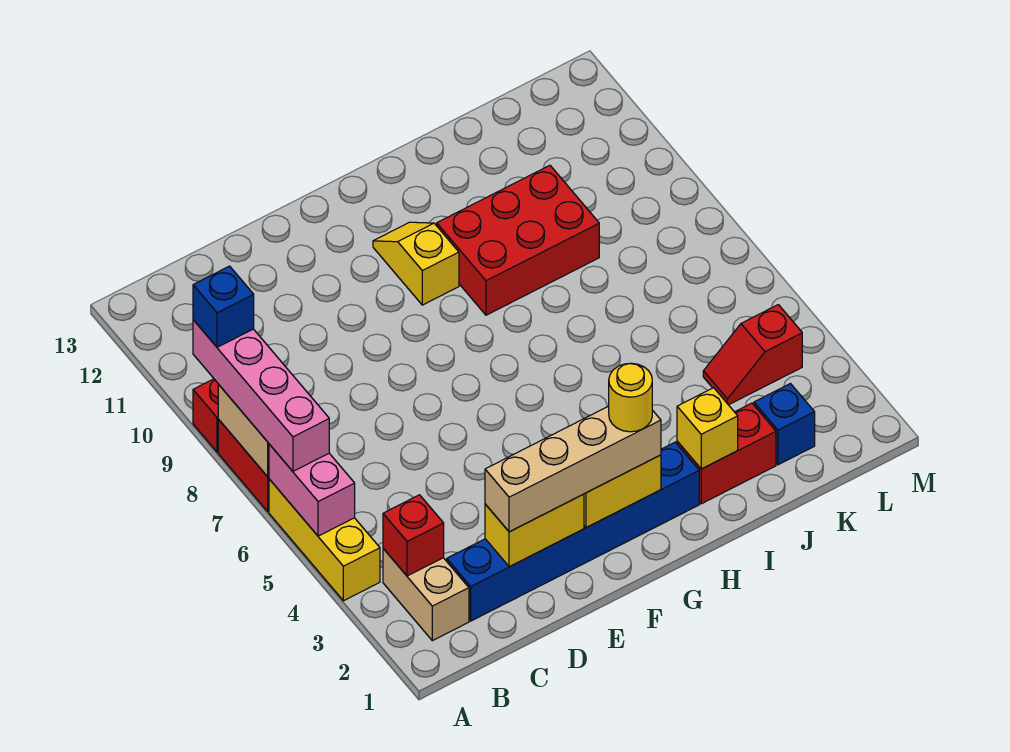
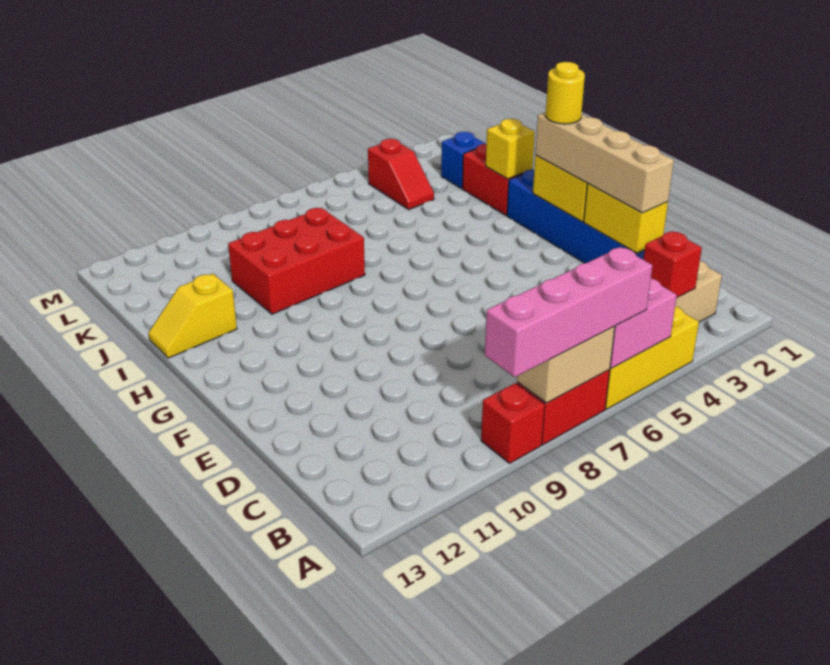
blue brick A9 level 4 -> none
yellow slope G10:G11 level 1 top 10 -> yellow slope I12:I13 level 1 top 12
red brick H9:J10 level 1 -> red brick I8:J10 level 1

